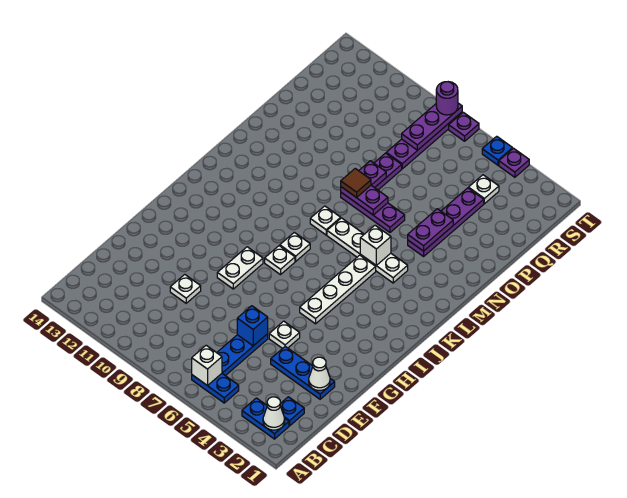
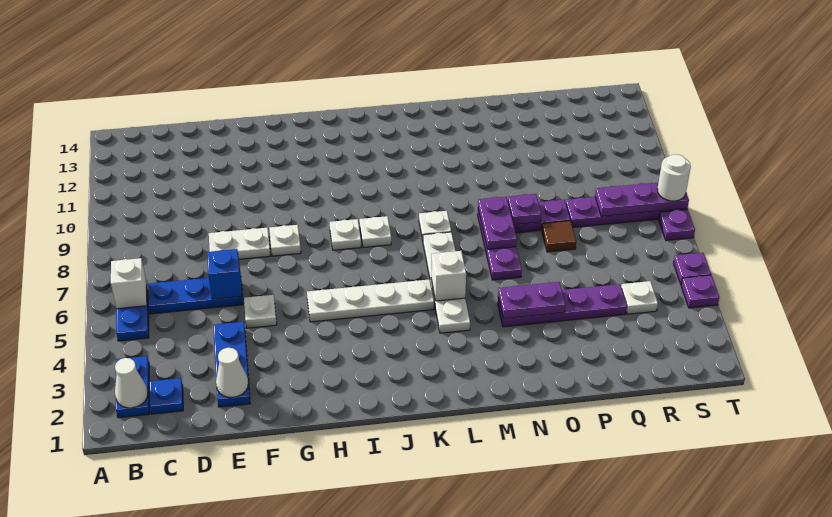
white plate E10 level 1 -> white plate G8 level 1
white plate G9:H9 level 1 -> white plate E8:F8 level 1
brown tile N8 level 3 -> brown tile P7 level 1
blue plate T5 level 1 -> purple plate T5 level 1
purple round brick T8 level 3 -> white round brick T8 level 3

